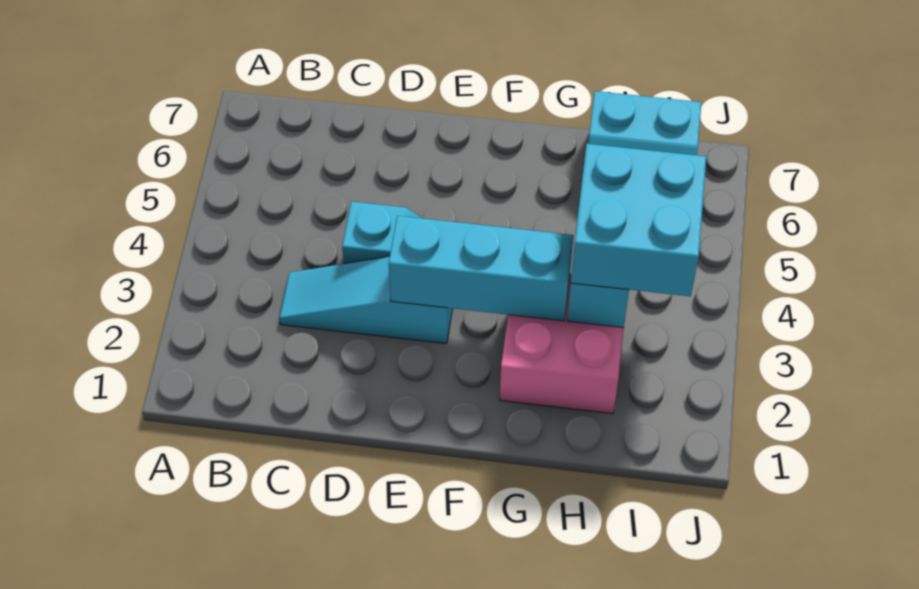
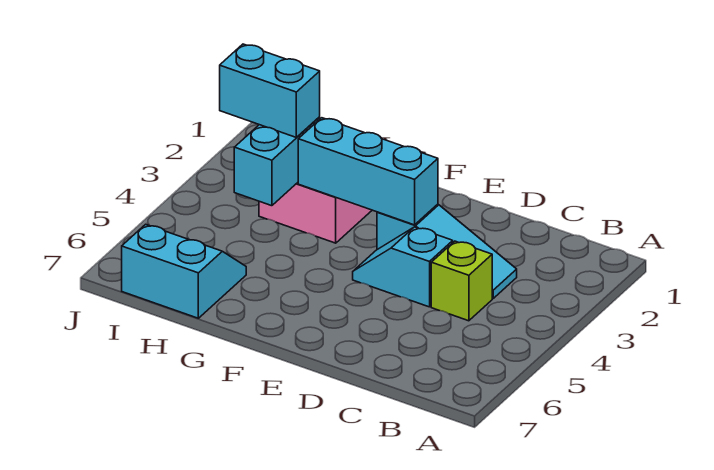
none -> lime brick C4 level 1
cyan brick H3:I4 level 3 -> cyan brick H3:I3 level 3

